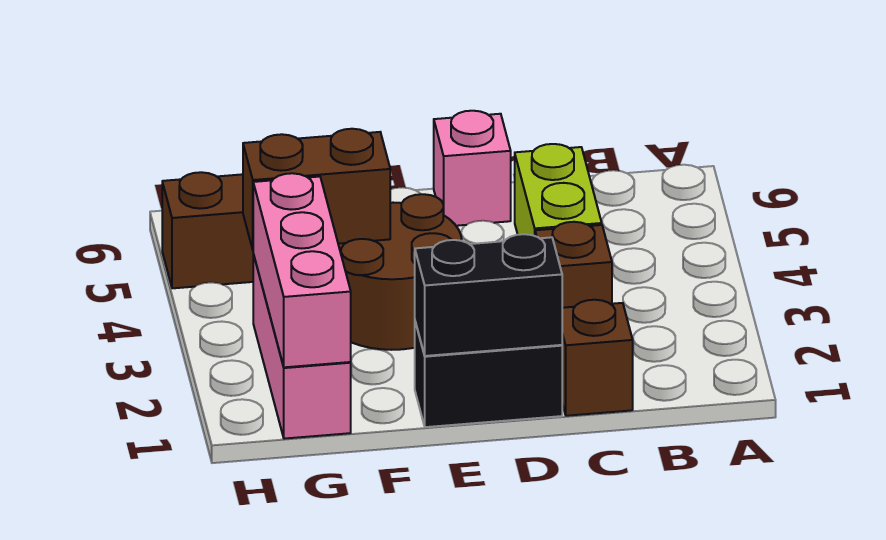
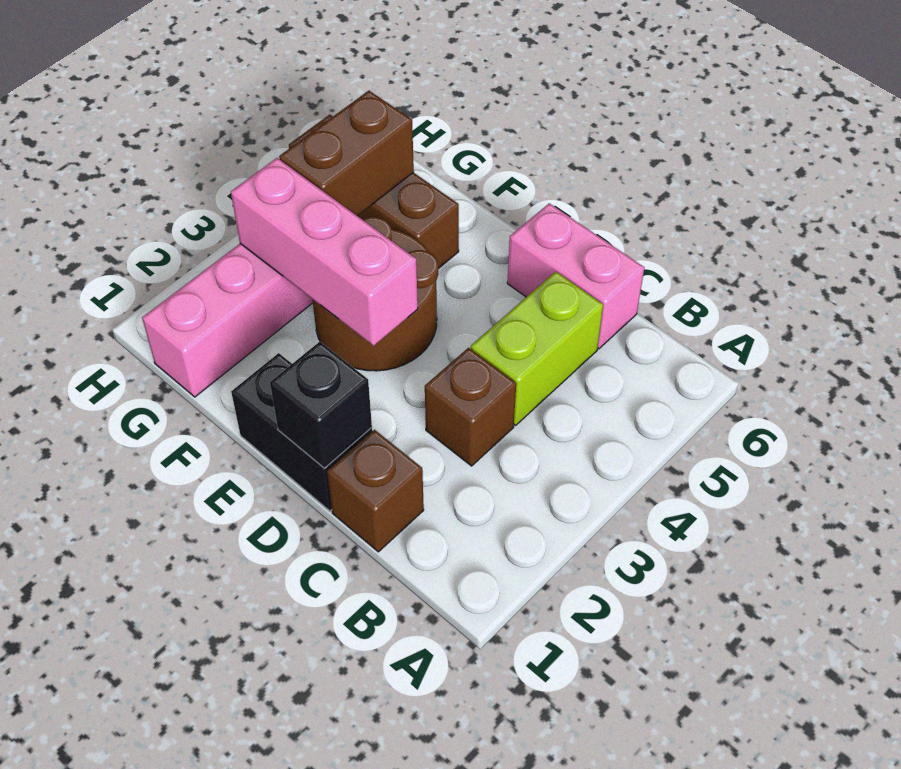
black brick D1:E1 level 2 -> black brick D1 level 2
pink brick D6 level 1 -> pink brick C6:D6 level 1
brown brick F4:G4 level 2 -> brown brick G4:G5 level 2
pink brick G1:G3 level 2 -> pink brick E3:G3 level 2

